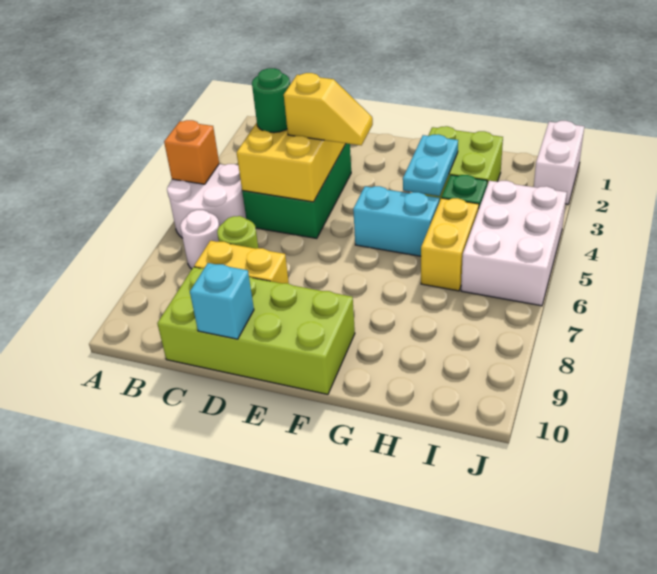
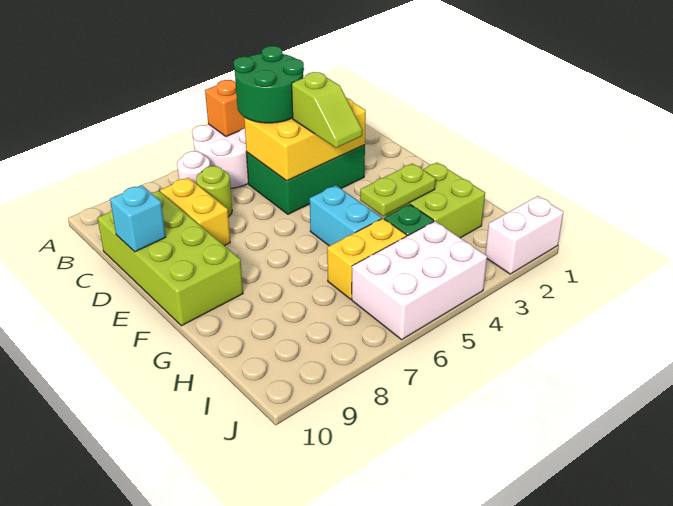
green round brick C4 level 3 -> green round brick B4:C5 level 3
yellow slope D4:E4 level 3 top D -> lime slope D4:E4 level 3 top D
cyan plate G3:G4 level 2 -> lime plate G3:G4 level 2

